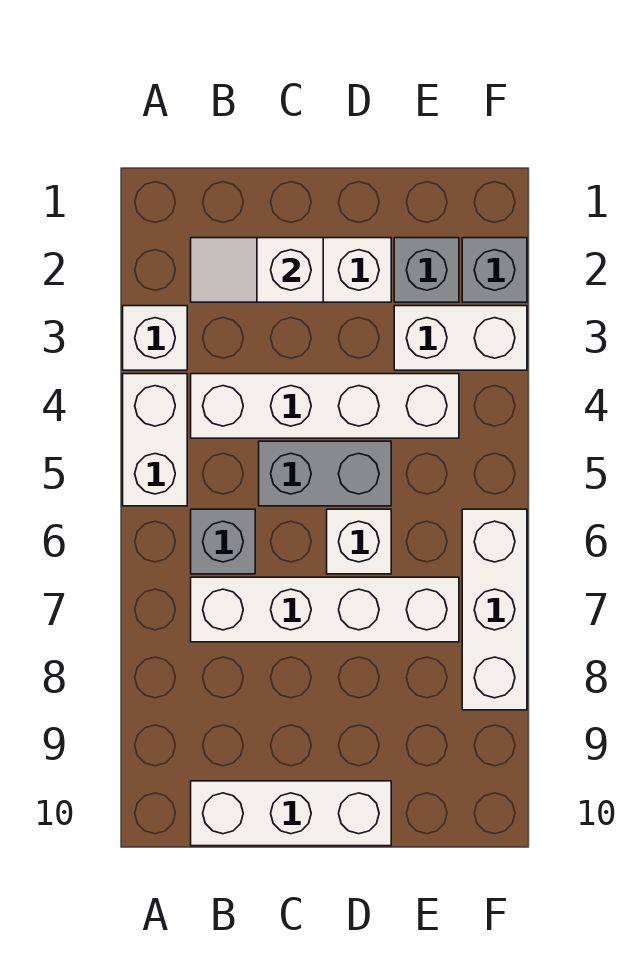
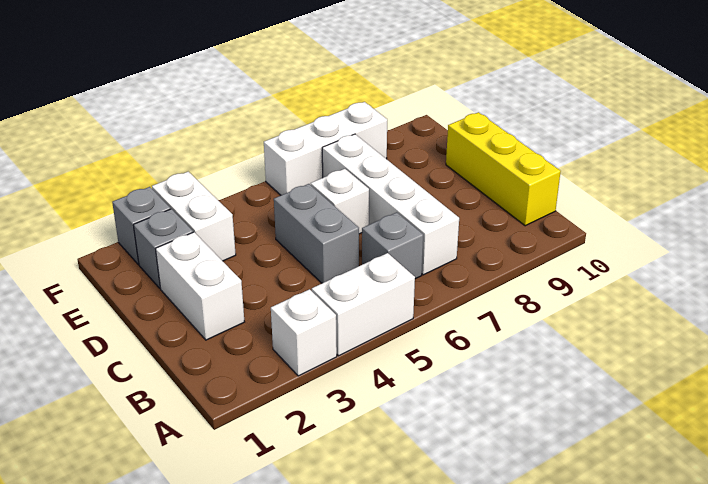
white slope B2:C2 level 2 top C -> none
white brick B4:E4 level 1 -> none
white brick B10:D10 level 1 -> yellow brick B10:D10 level 1

